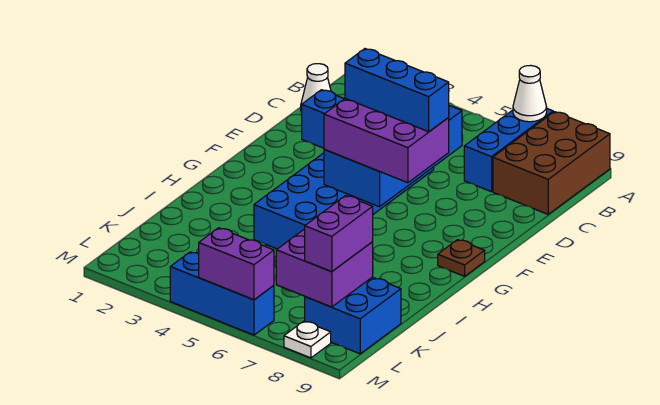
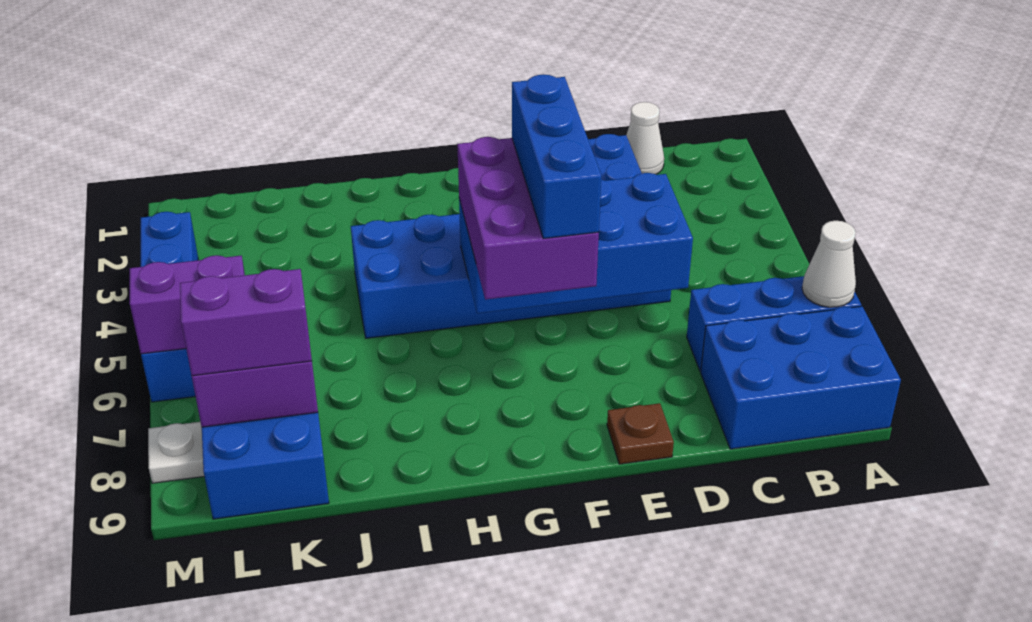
brown brick A8:C9 level 1 -> blue brick A8:C9 level 1
brown plate G9 level 1 -> brown plate E9 level 1
blue brick M4:M6 level 1 -> blue brick M3:M6 level 1
purple brick M5:M6 level 2 -> purple brick L6:M6 level 2

